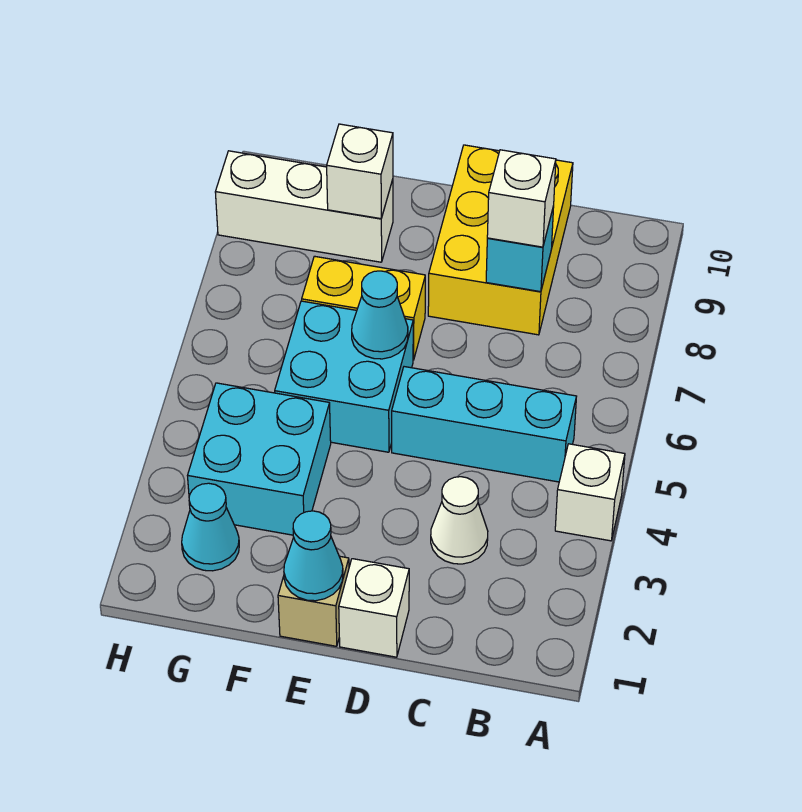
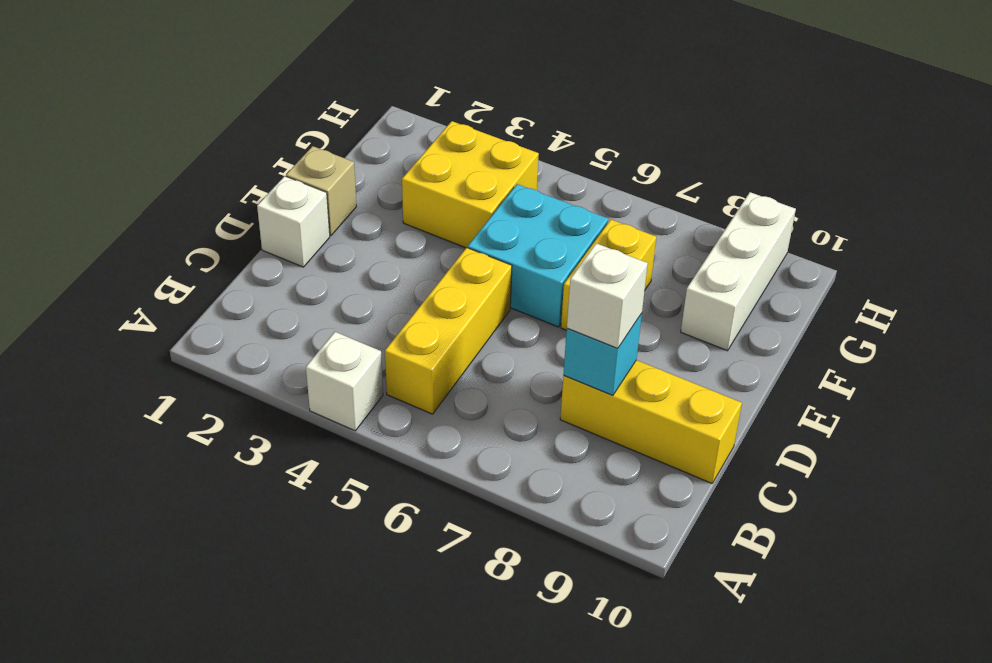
cyan brick B5:D5 level 1 -> yellow brick B5:D5 level 1
white cone C3 level 1 -> none
yellow brick C8:D10 level 1 -> yellow brick C8:C10 level 1
cyan cone E1 level 2 -> none
cyan cone E6 level 2 -> none
cyan brick F3:G4 level 1 -> yellow brick F3:G4 level 1
white brick F9 level 2 -> none
cyan cone G2 level 1 -> none

